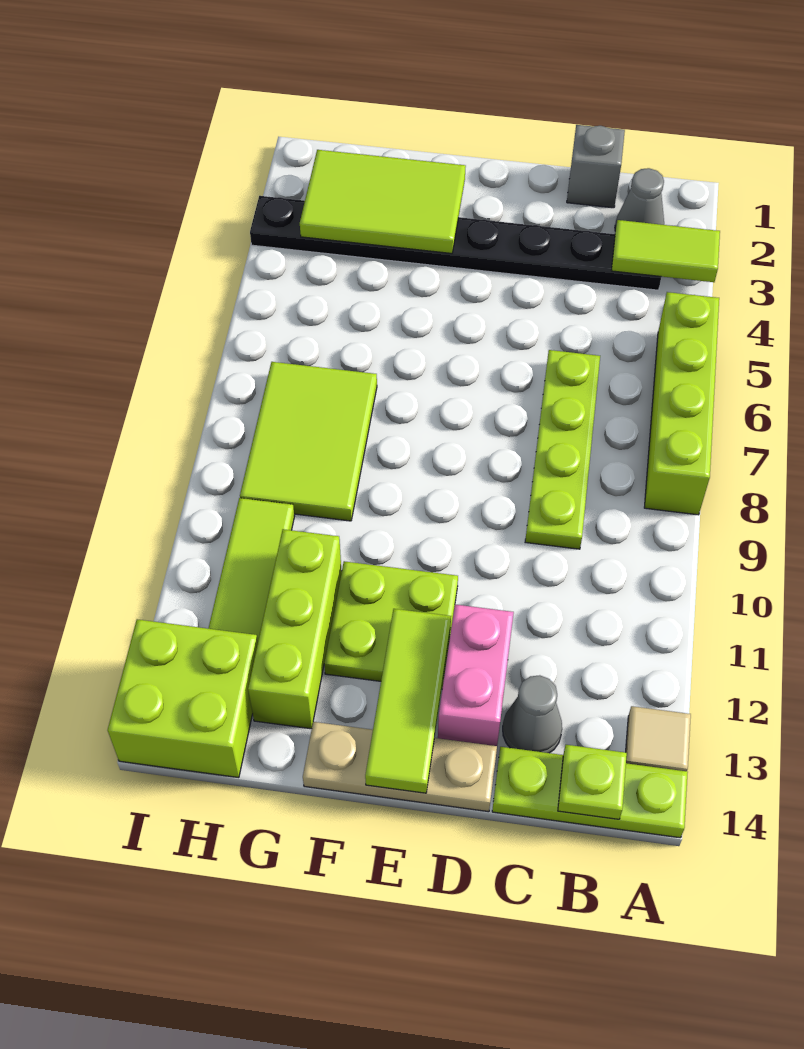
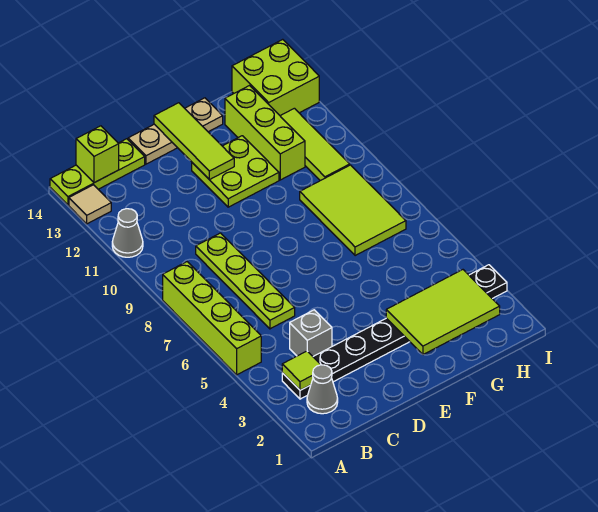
lime tile A3:B3 level 2 -> lime tile B3 level 2
lime plate B14 level 2 -> lime brick B14 level 2
grey brick C1 level 1 -> grey brick C4 level 1
grey cone C13 level 1 -> grey cone A11 level 1
pink brick D12:D13 level 1 -> none

